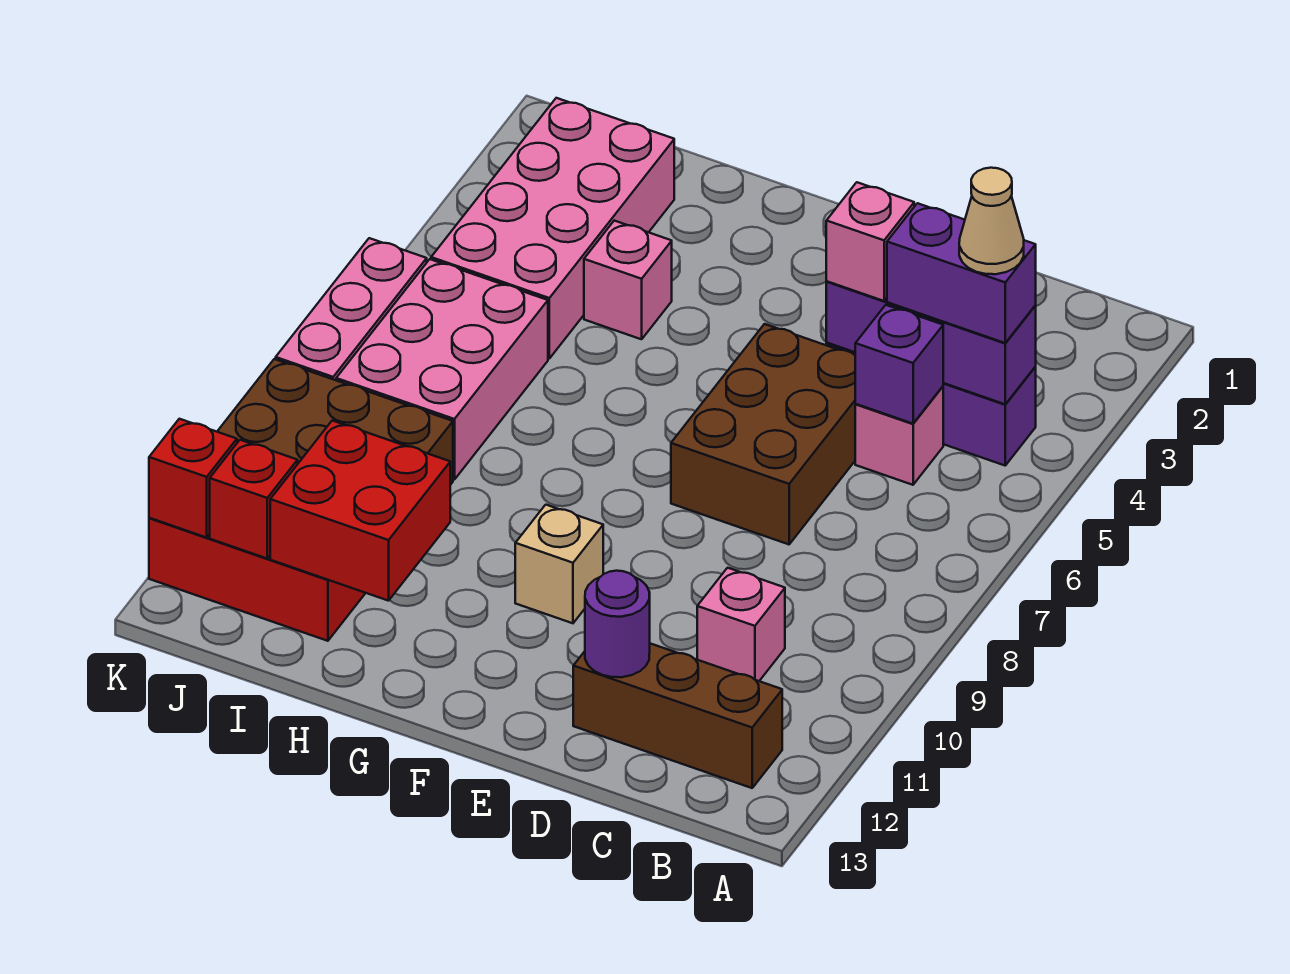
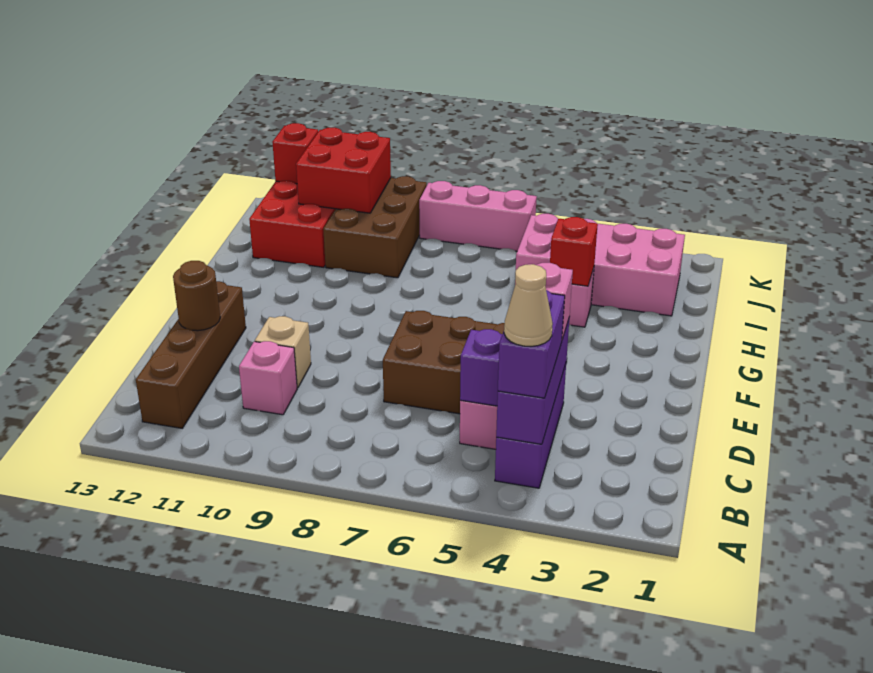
brown brick B12:D12 level 1 -> brown brick B12:E12 level 1
purple round brick D12 level 2 -> brown round brick D12 level 2
tan brick F10 level 1 -> tan brick D10 level 1
red brick H11:I12 level 2 -> red brick J10:K11 level 2
pink brick I6:J8 level 1 -> none
red brick J12 level 2 -> red brick H4 level 2

